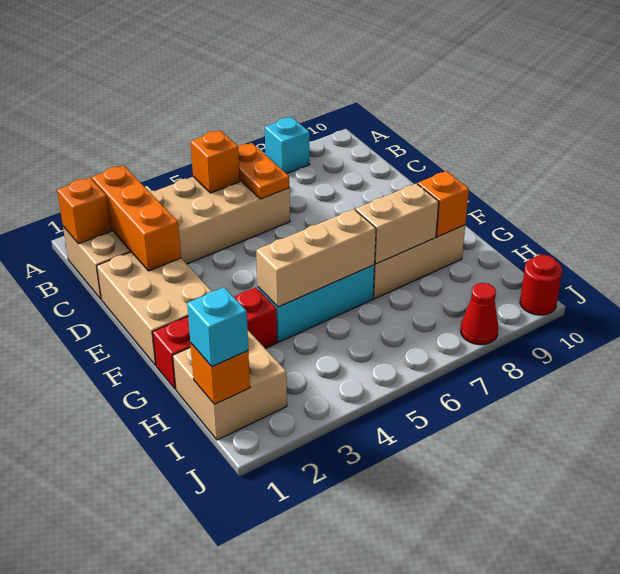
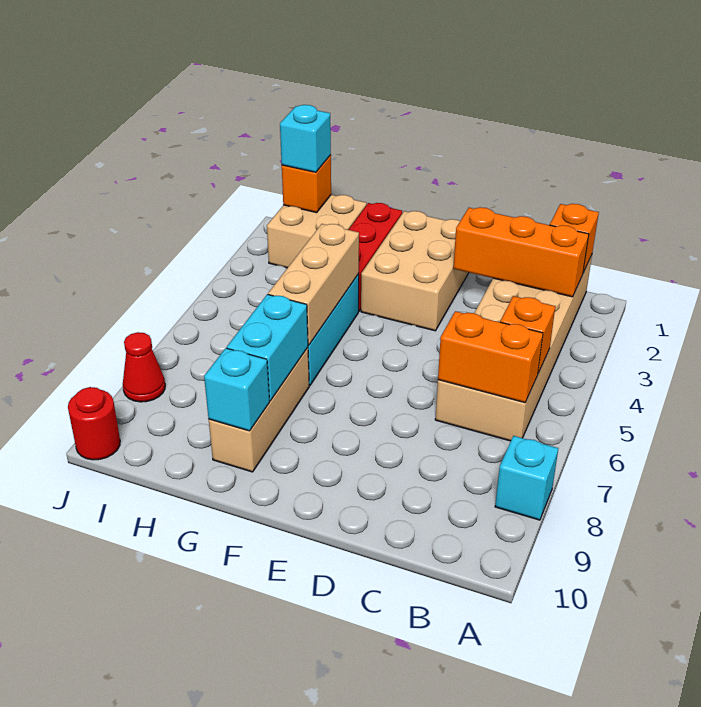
orange plate B6:C6 level 2 -> orange brick B6:C6 level 2
tan brick D1:F2 level 1 -> tan brick E1:F3 level 1
tan brick G7:G8 level 2 -> cyan brick G7:G8 level 2
orange brick G9 level 2 -> cyan brick G9 level 2

